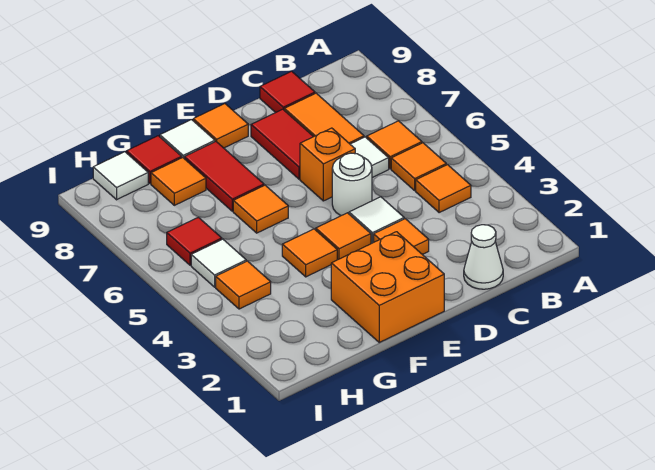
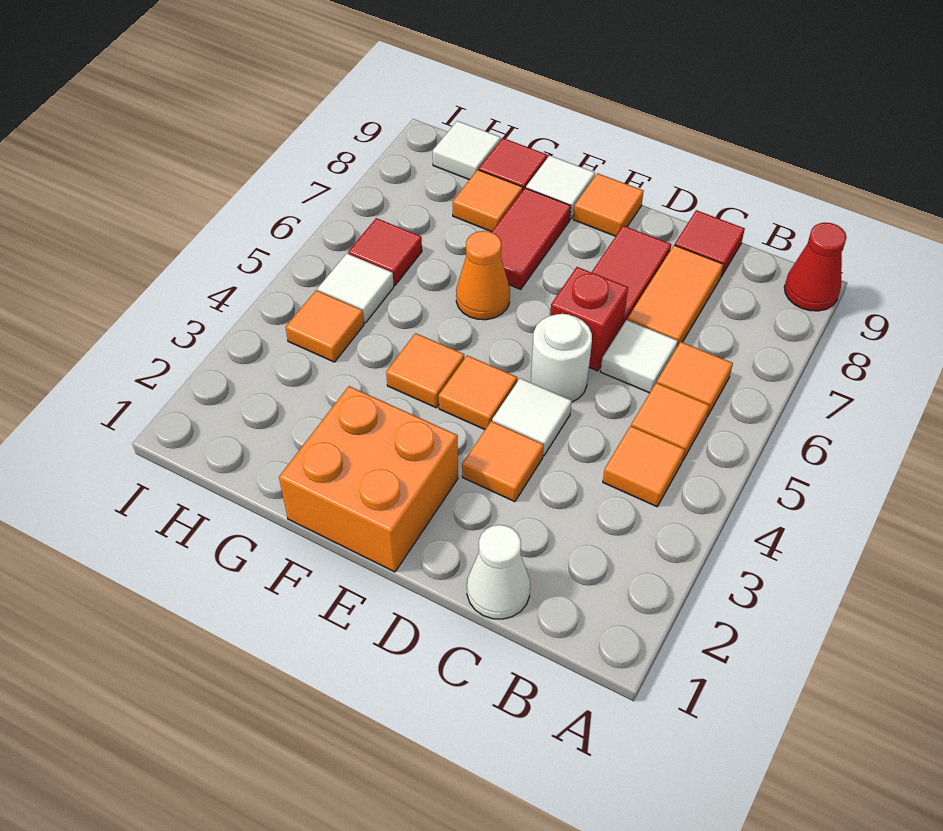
none -> red cone A9 level 1
orange brick D6 level 1 -> red brick D6 level 1
orange tile F6 level 1 -> orange cone F6 level 1

